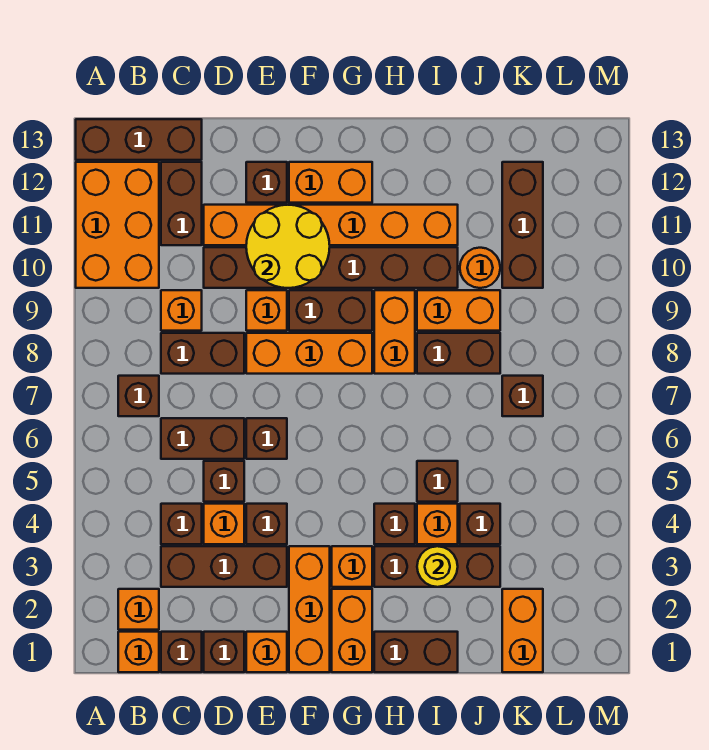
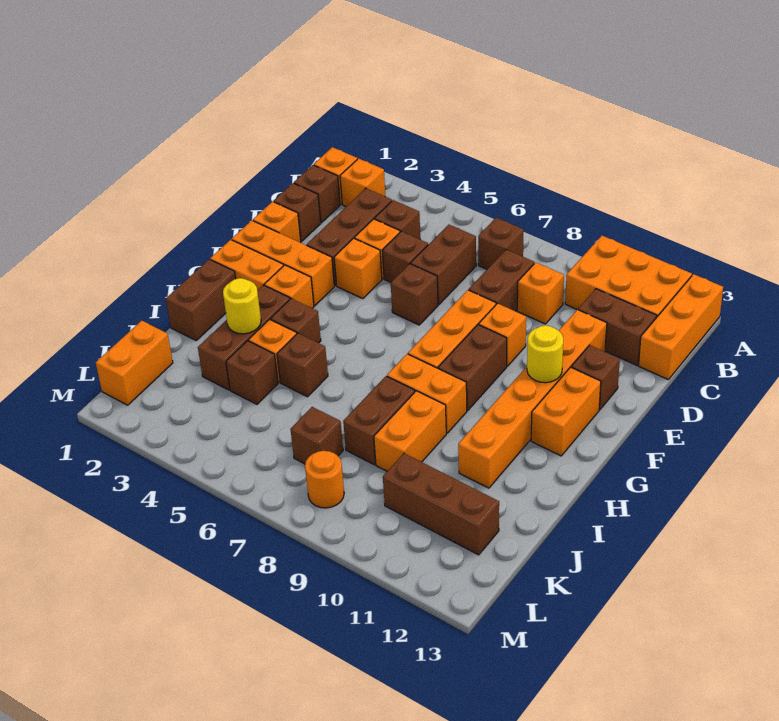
brown brick A13:C13 level 1 -> orange brick A13:C13 level 1
brown brick D10:I10 level 1 -> none
brown brick E4 level 1 -> orange brick E4 level 1
yellow round brick E10:F11 level 2 -> yellow round brick F11 level 2
orange round brick J10 level 1 -> orange round brick L8 level 1
orange brick K1:K2 level 1 -> orange brick K1:L1 level 1

